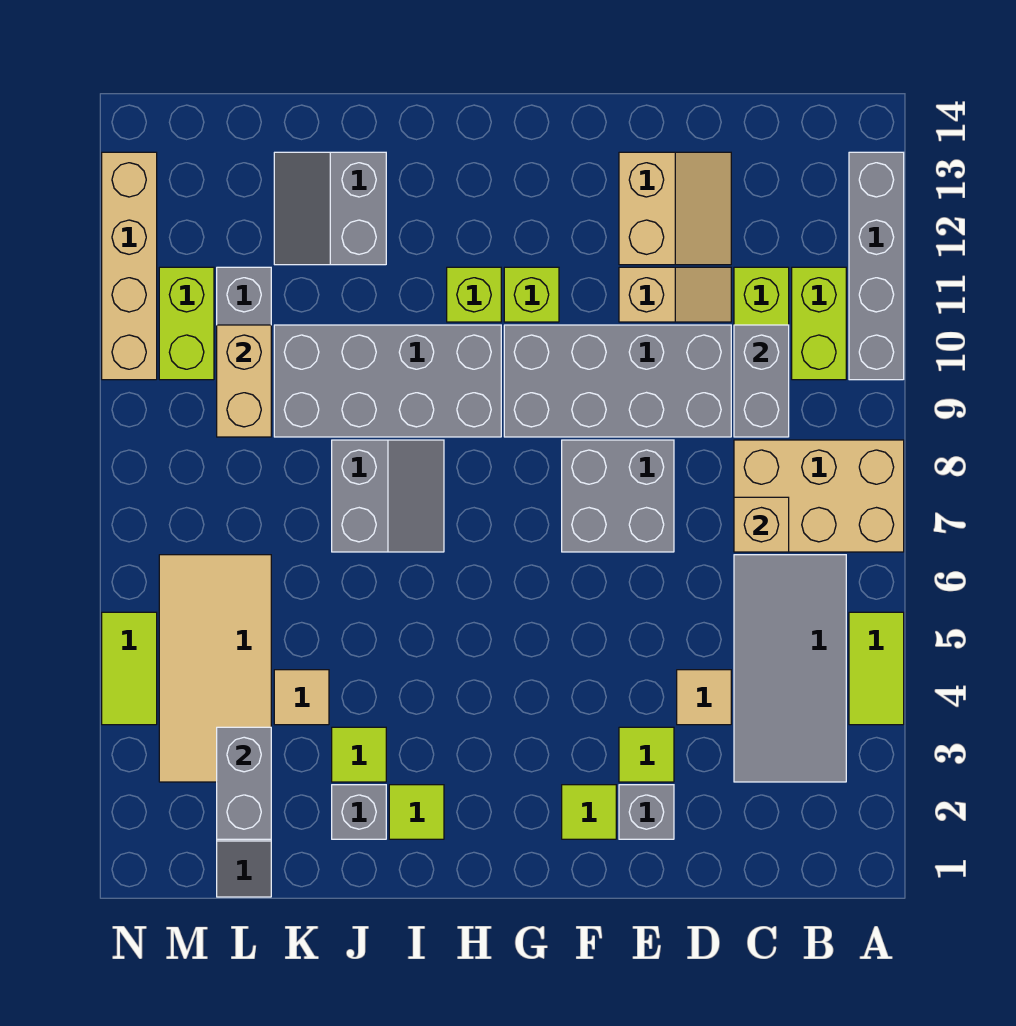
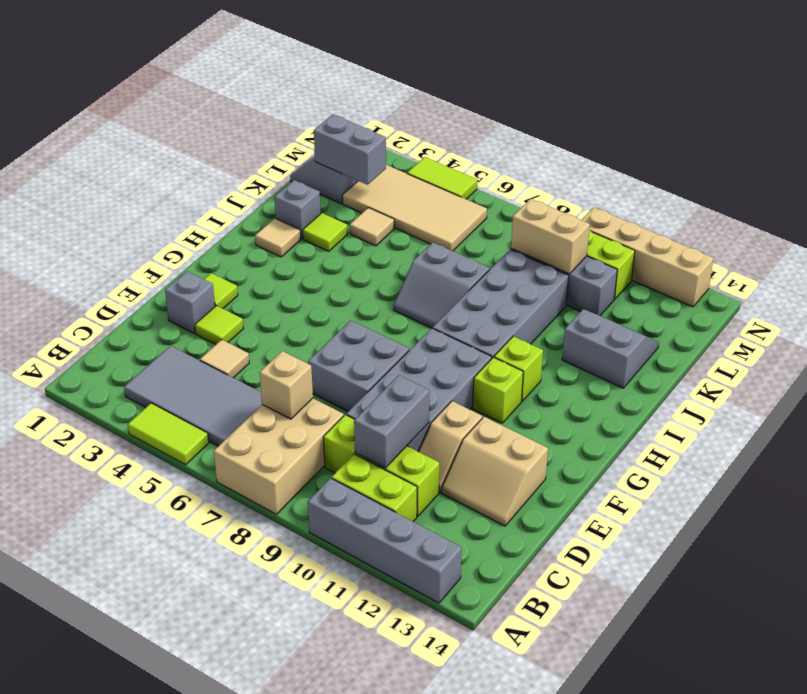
grey brick C9:C10 level 2 -> grey brick C10:D10 level 2
lime tile I2 level 1 -> tan tile I2 level 1

